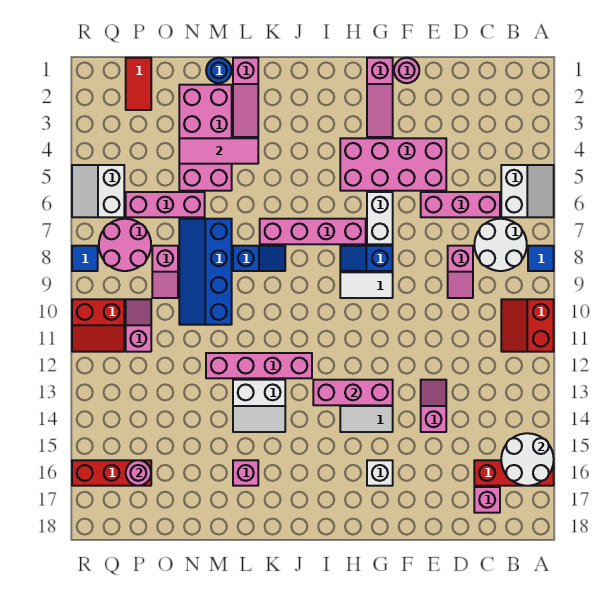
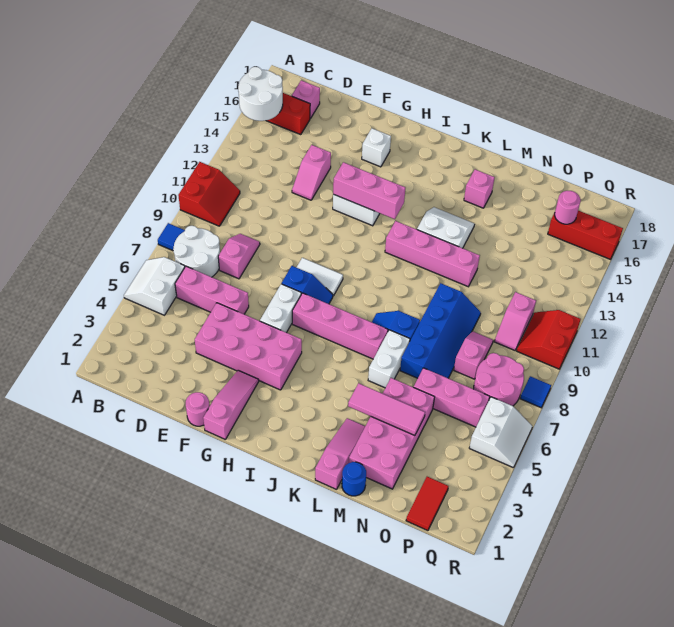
none -> white brick L6:L7 level 1
red slope Q10:R11 level 1 top 10 -> red slope Q10:R11 level 1 top R

